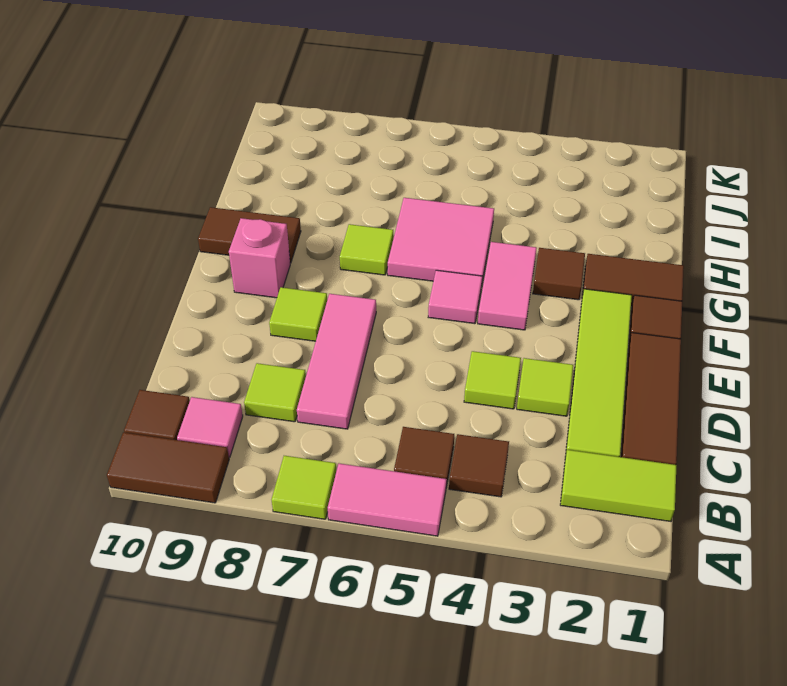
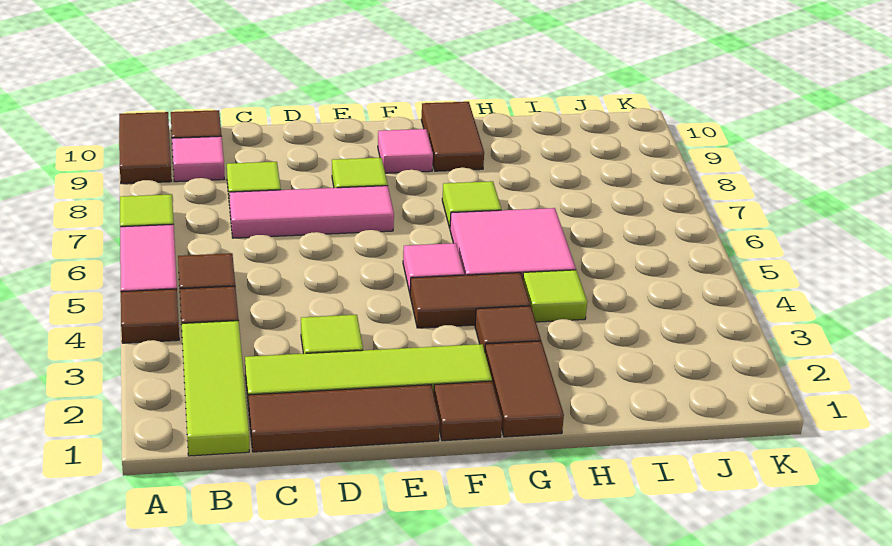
none -> brown tile A4 level 1
lime tile B1:B2 level 1 -> lime tile B1:B3 level 1
lime tile D4 level 1 -> lime tile H4 level 1
pink tile F4:G4 level 1 -> brown tile F4:G4 level 1
pink brick F9 level 1 -> pink tile F9 level 1

